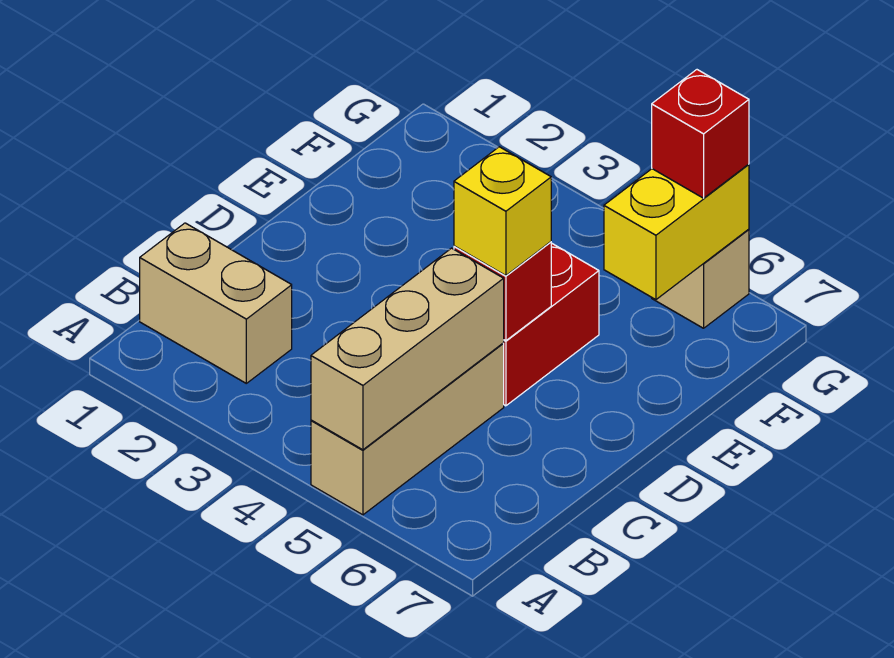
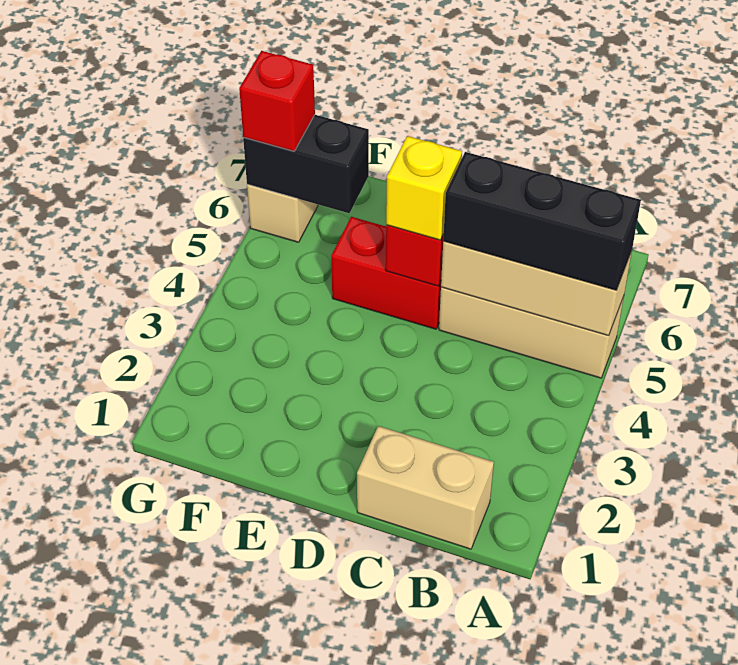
none -> black brick A5:C5 level 3
tan brick B1:B2 level 1 -> tan brick B1:C1 level 1
yellow brick F6:G6 level 2 -> black brick F6:G6 level 2

